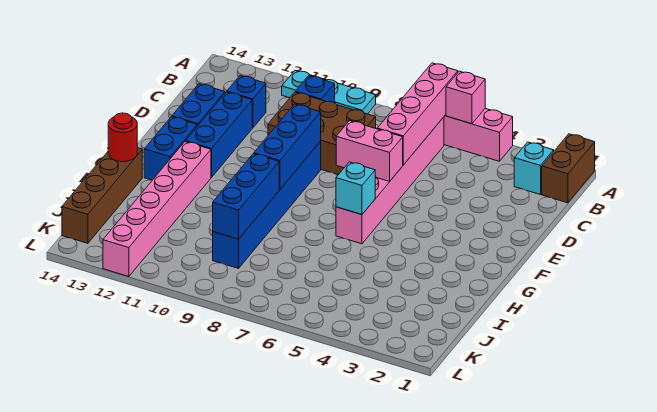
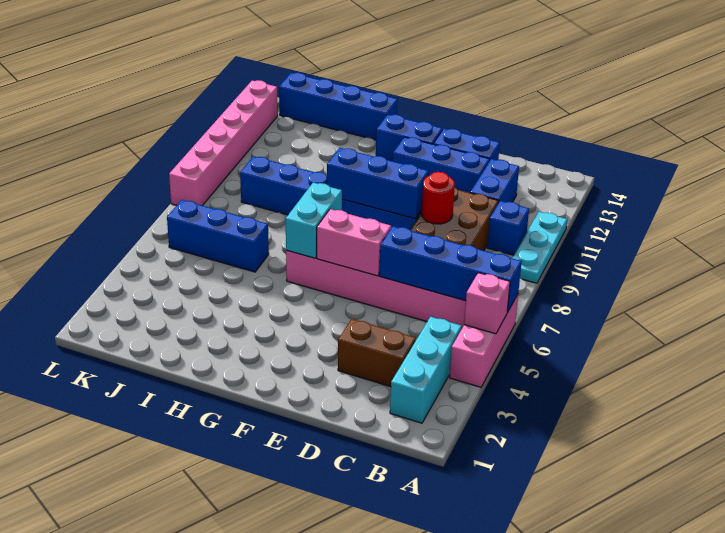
brown brick A1:B1 level 1 -> brown brick C3:D3 level 1
pink brick A6:D6 level 2 -> blue brick A6:D6 level 2
cyan brick B2 level 1 -> cyan brick B2:B4 level 1
blue brick C12 level 1 -> blue brick C11:C12 level 1
pink brick E6:E7 level 2 -> pink brick E6:F6 level 2
cyan brick G6 level 2 -> cyan brick G6:G7 level 2
pink brick G12:L12 level 1 -> pink brick L8:L13 level 1
blue brick H9:J9 level 2 -> blue brick I6:K6 level 1
brown brick H14:K14 level 1 -> blue brick H14:K14 level 1
red round brick H14 level 2 -> red round brick D9 level 2

